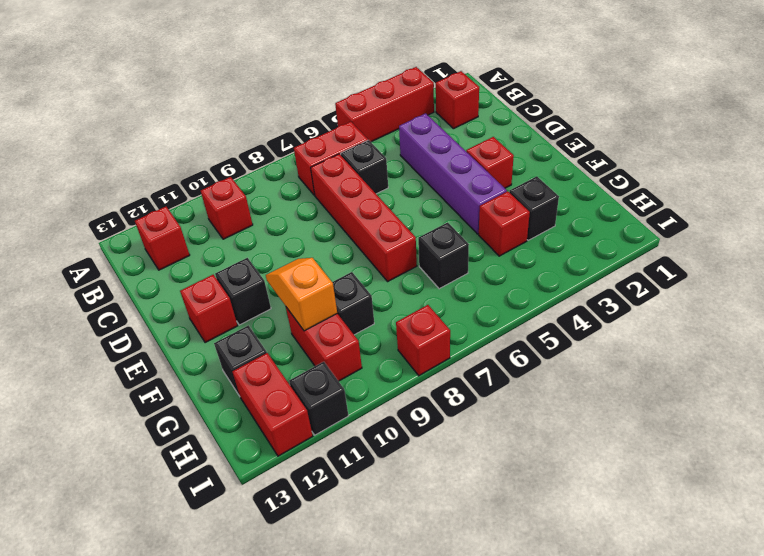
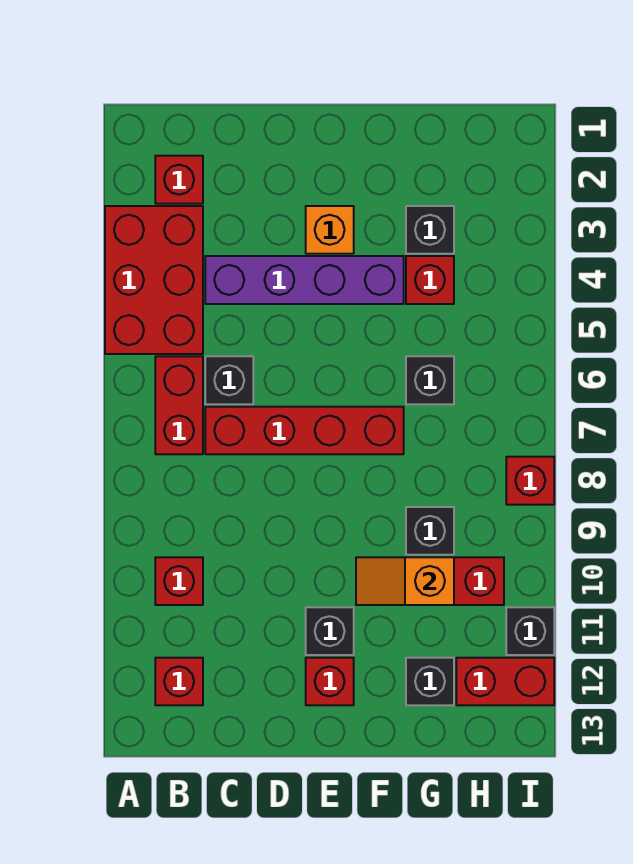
red brick A3:A5 level 1 -> red brick A3:B5 level 1
red brick E3 level 1 -> orange brick E3 level 1

